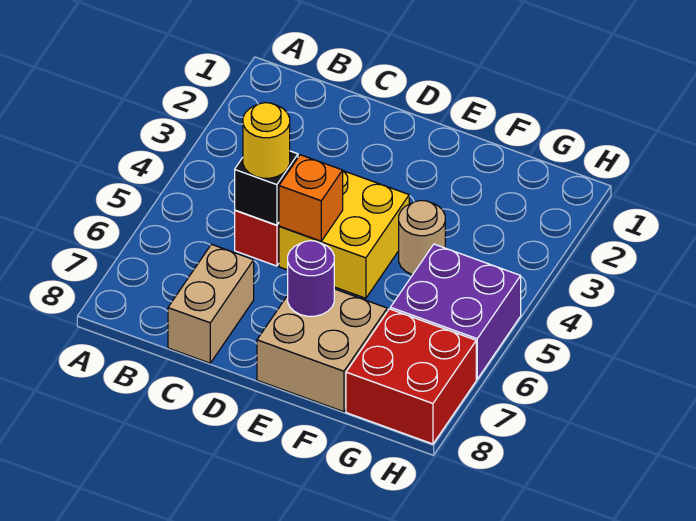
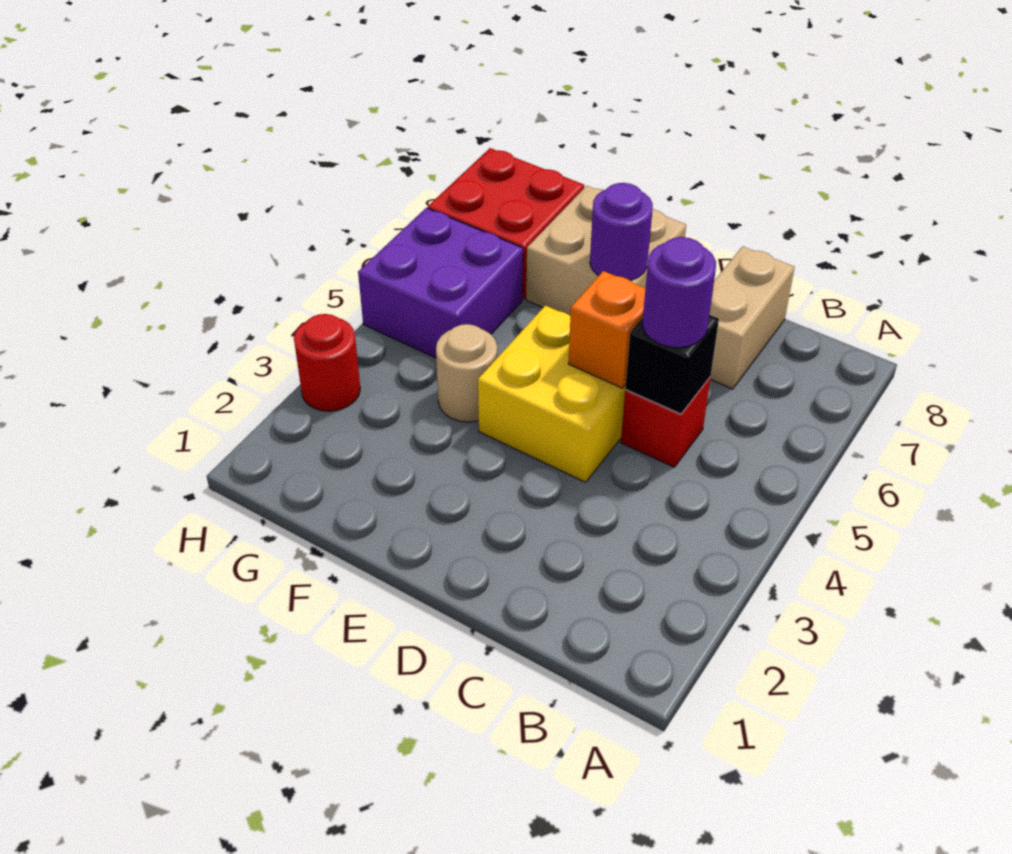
yellow round brick C5 level 3 -> purple round brick C5 level 3
none -> red round brick H3 level 1

